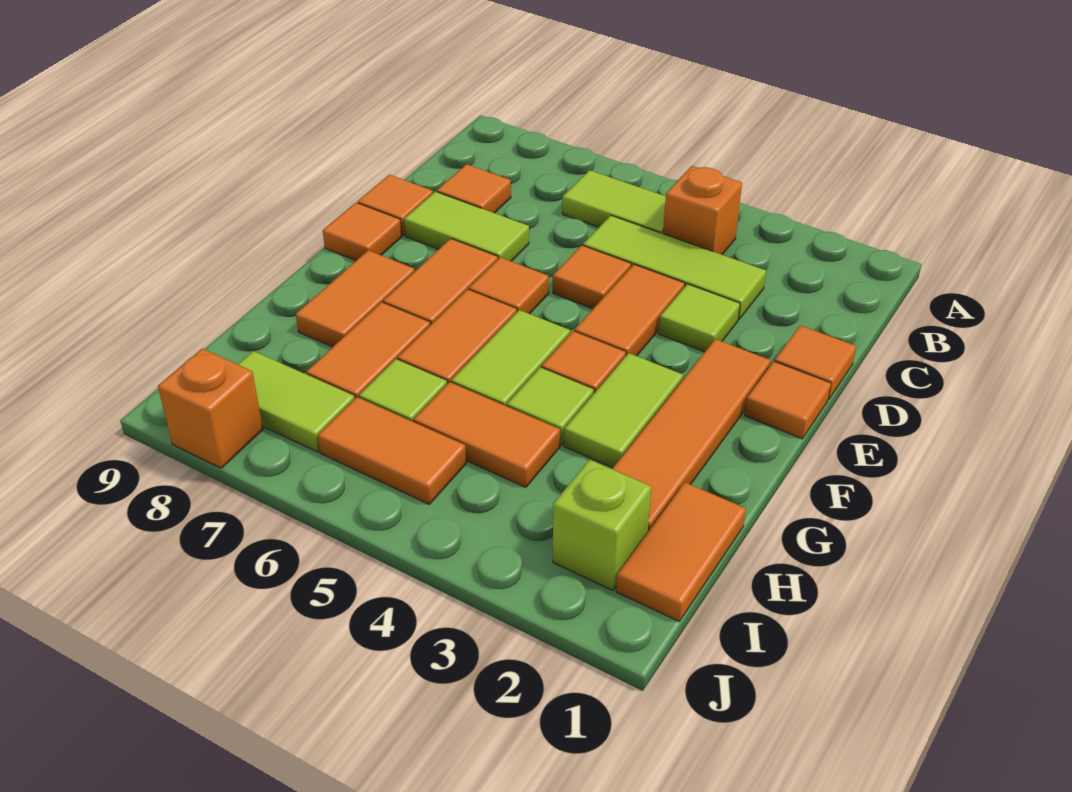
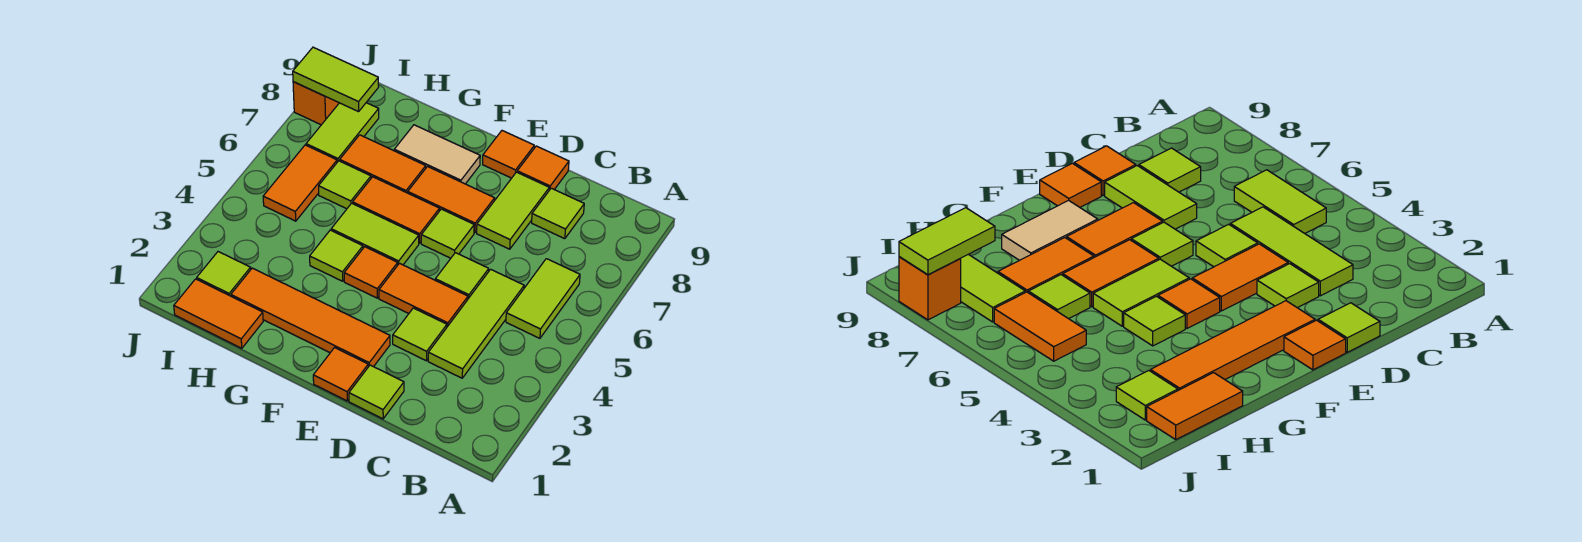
orange brick B4 level 1 -> none
orange tile C8 level 1 -> lime tile C8 level 1
orange tile D1 level 1 -> lime tile D1 level 1
orange tile D5 level 1 -> lime tile D5 level 1
orange tile E6 level 1 -> lime tile E6 level 1
lime tile F3:G3 level 1 -> lime tile I8:J8 level 2
orange tile F8:G8 level 1 -> tan tile F8:G8 level 1
orange tile H4:H5 level 1 -> none
lime brick I2 level 1 -> lime tile I2 level 1

